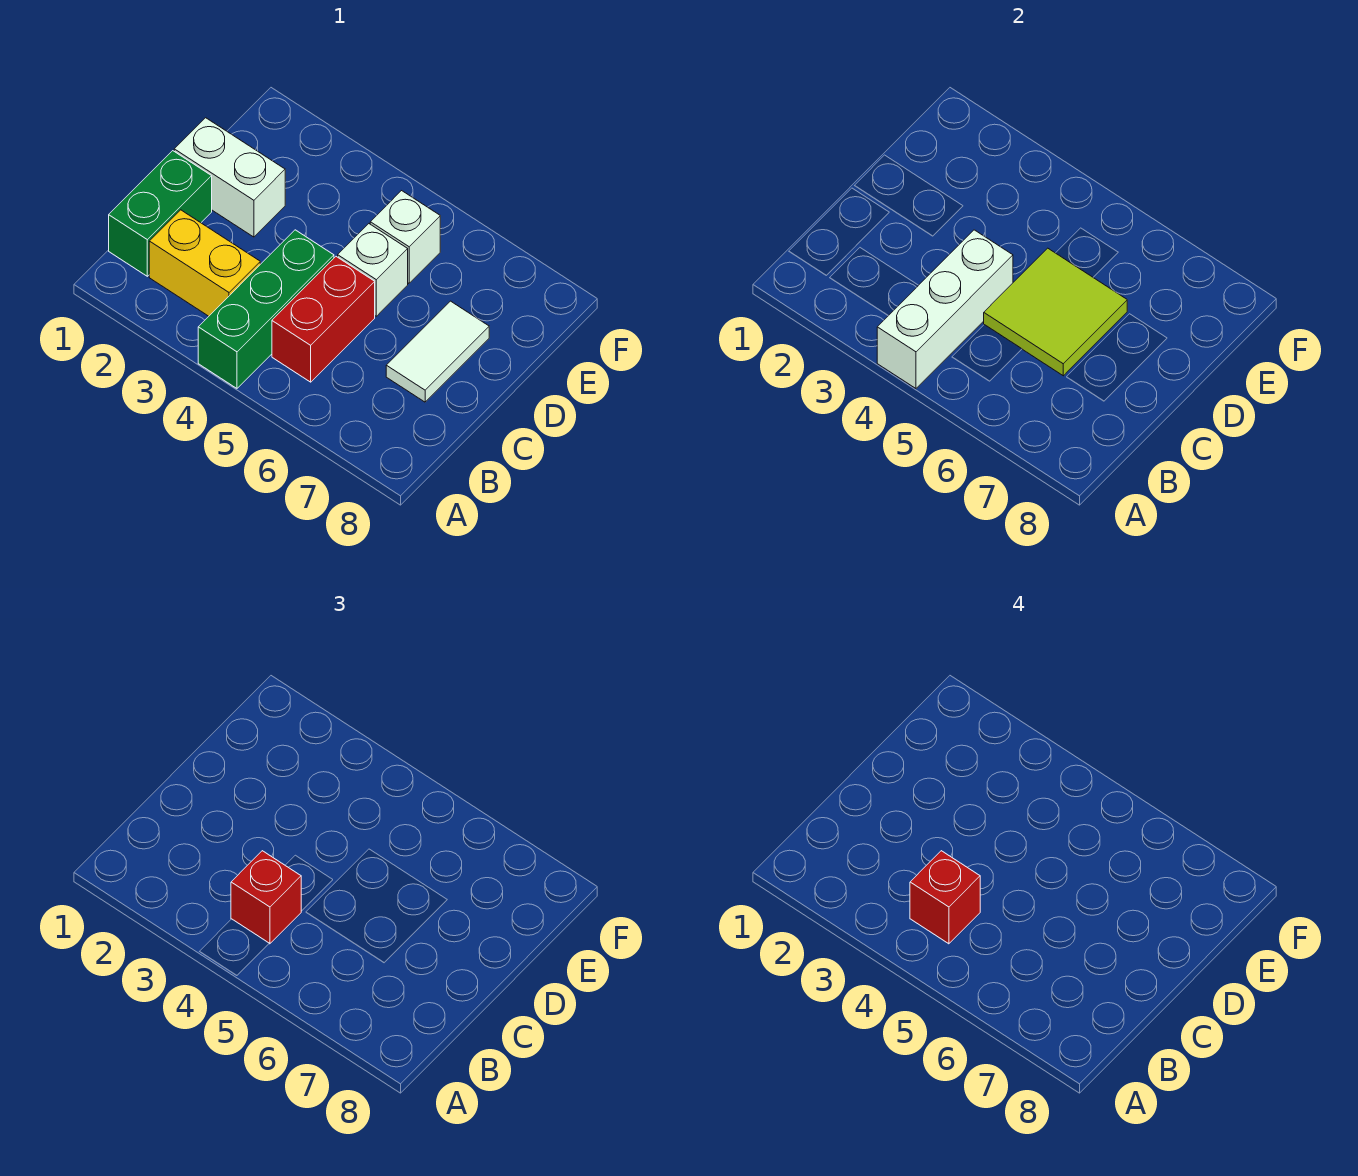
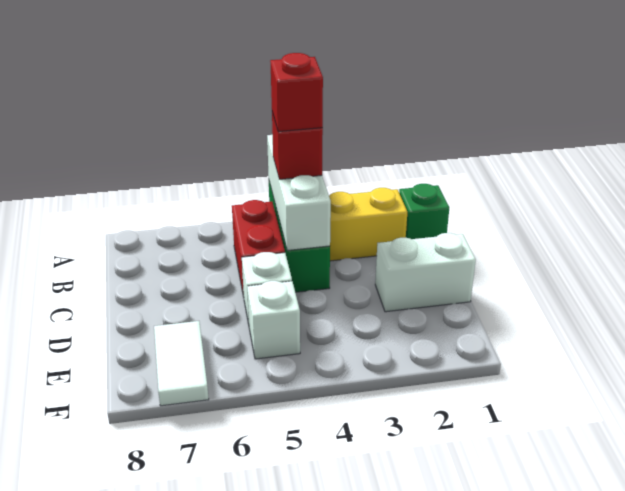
green brick B1:C1 level 1 -> green brick B1 level 1
lime tile C5:D6 level 2 -> none
white tile C7:D7 level 1 -> white tile E7:F7 level 1

